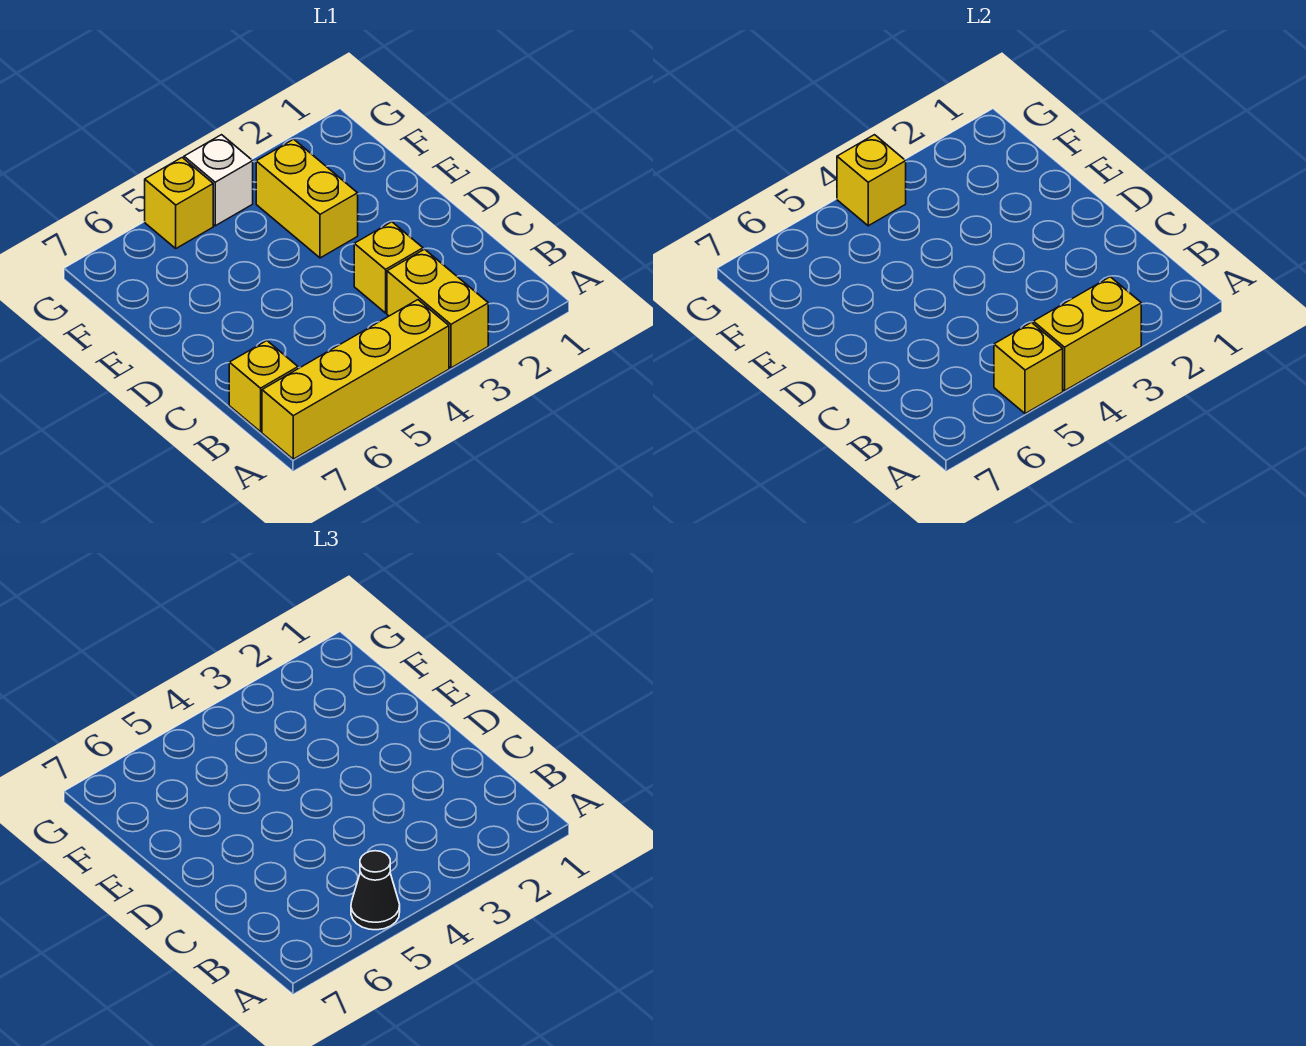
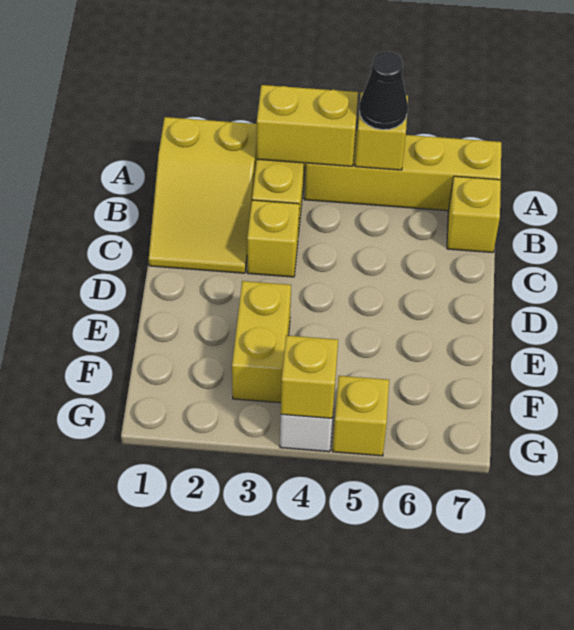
none -> yellow slope A1:C2 level 1 top A

